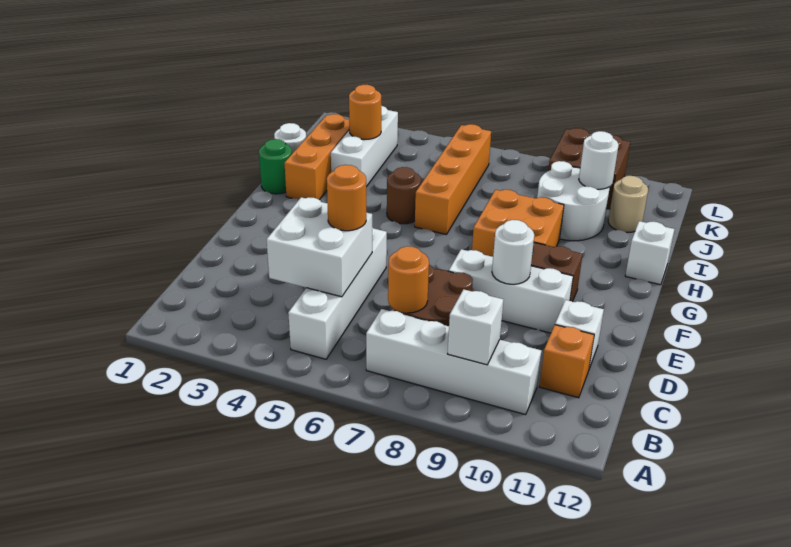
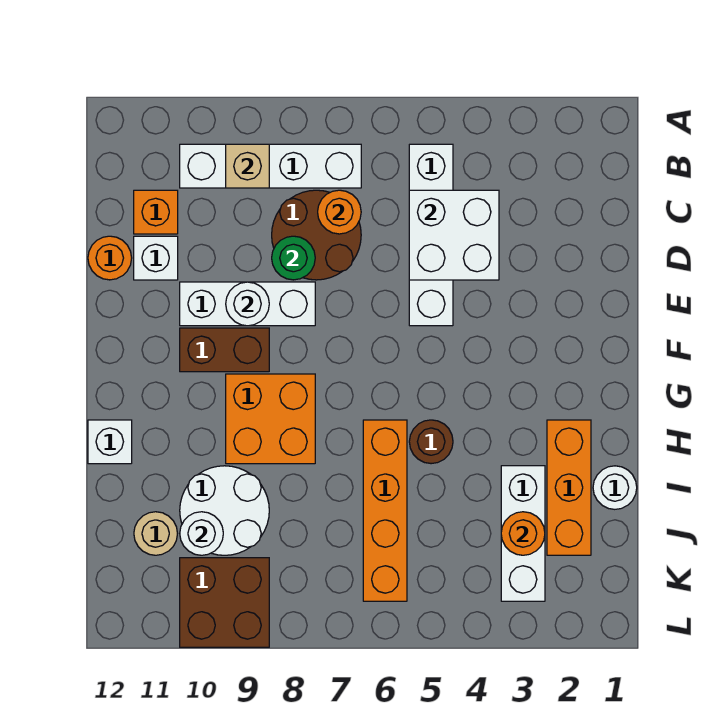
white brick B9 level 2 -> tan brick B9 level 2
orange round brick D5 level 3 -> orange round brick D12 level 1
green round brick H1 level 1 -> green round brick D8 level 2

